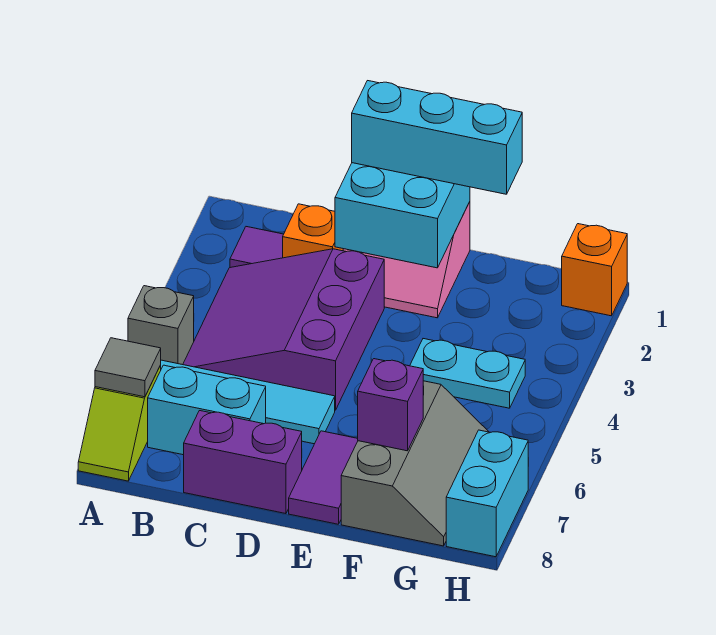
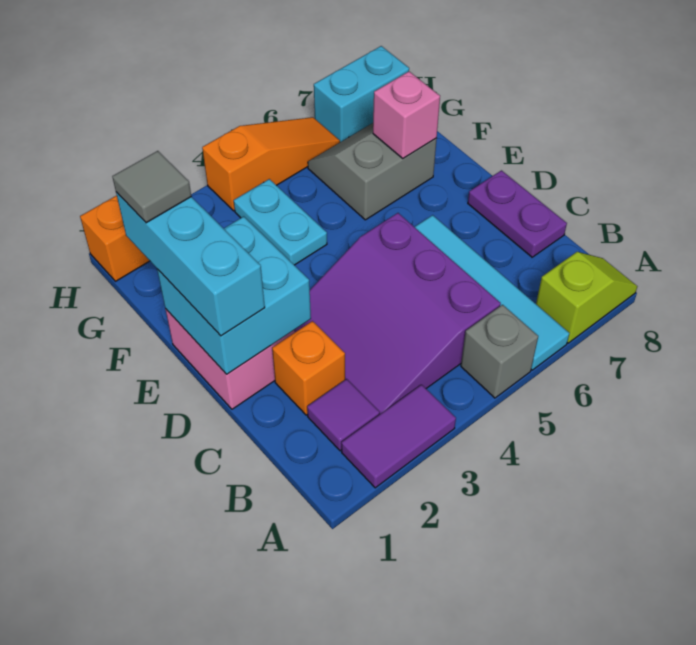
grey tile A7 level 2 -> grey tile F1 level 4
purple slope B3:D5 level 1 top D -> purple slope B3:D5 level 1 top 5
cyan brick B7:C7 level 1 -> none
purple brick C8:D8 level 1 -> purple plate C8:D8 level 1
purple tile E7:E8 level 1 -> purple tile A2:A3 level 1
grey slope F6:G8 level 1 top F -> grey slope F6:G7 level 1 top F
purple brick F7 level 2 -> pink brick F7 level 2
none -> orange slope H4:H6 level 1 top 4

